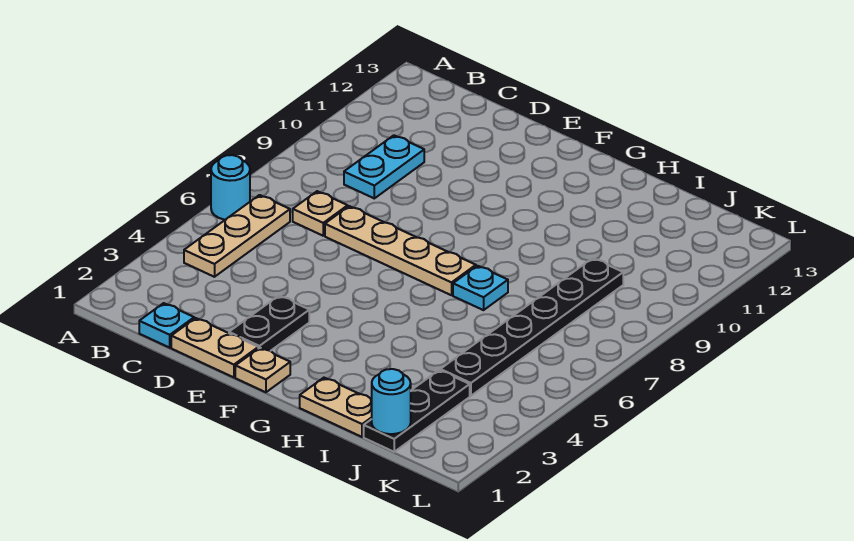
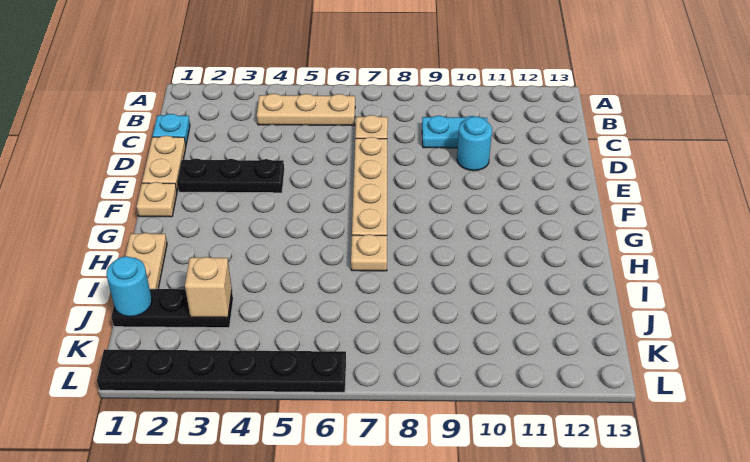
cyan round brick A6 level 1 -> cyan round brick D10 level 1
black plate E2:E3 level 1 -> black plate E2:E4 level 1
cyan plate H7 level 1 -> tan plate H7 level 1
none -> tan brick J3 level 2
black plate J4:J9 level 1 -> black plate L1:L6 level 1

